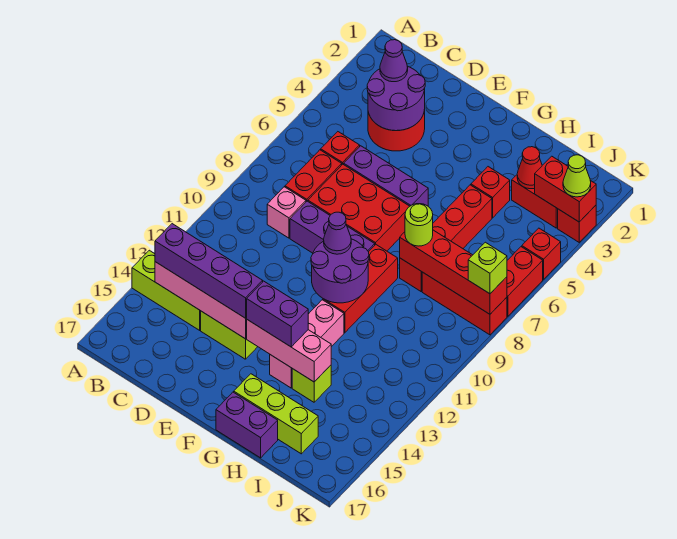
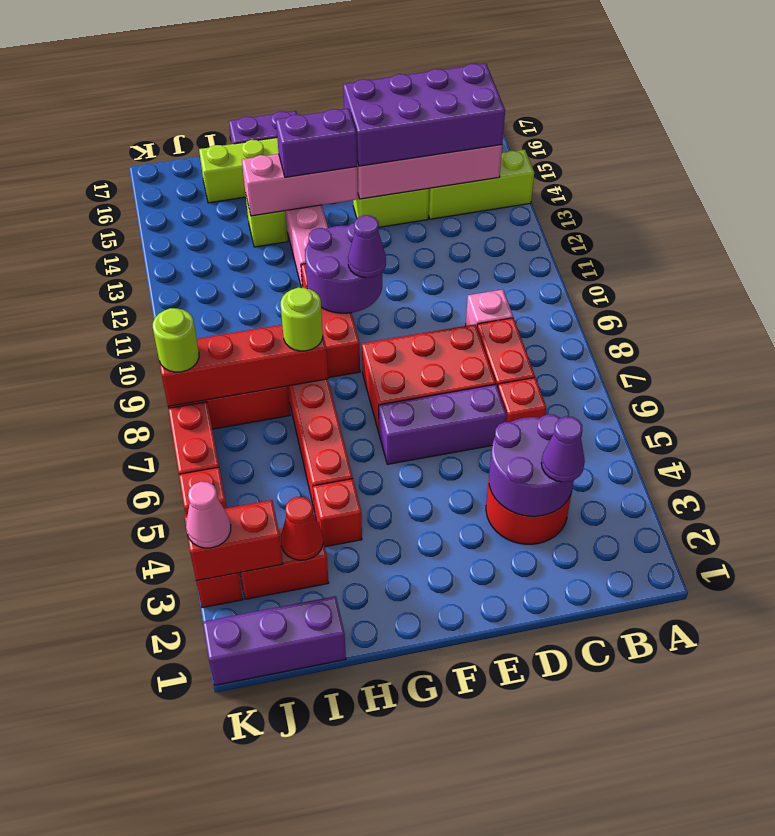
purple brick B14:E14 level 3 -> purple brick B14:E15 level 3
purple brick D9:F9 level 1 -> purple brick I1:K1 level 1
lime cone K3 level 3 -> pink cone K3 level 3
lime brick K8 level 3 -> lime round brick K8 level 3

